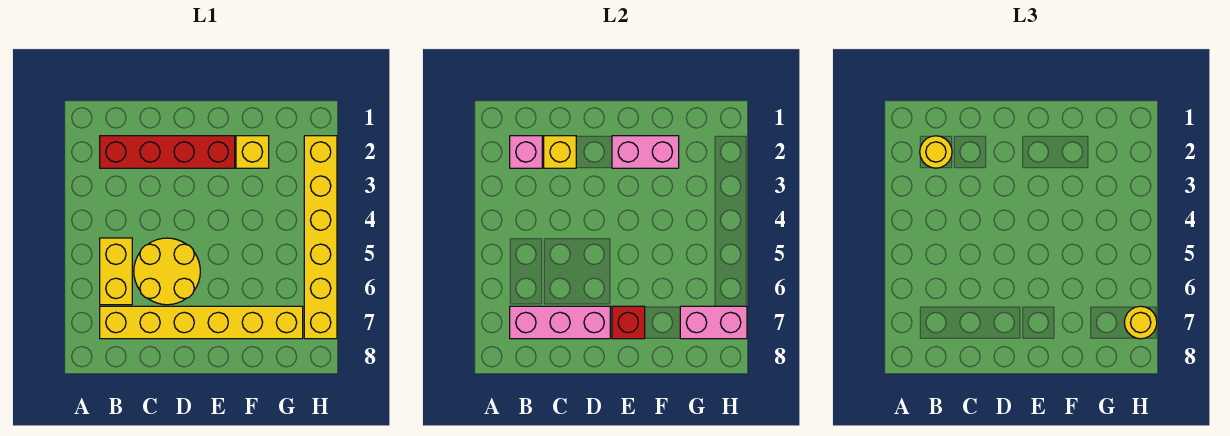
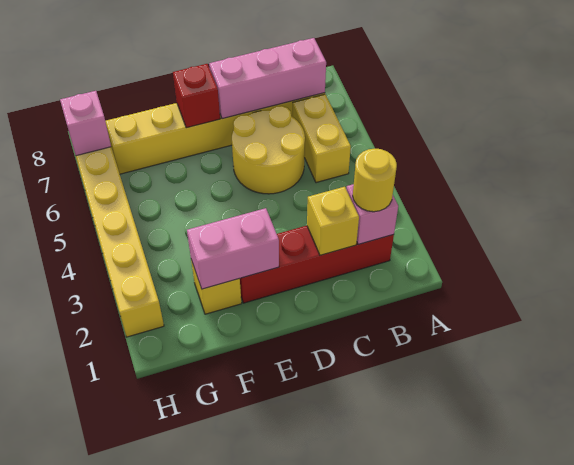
pink brick G7:H7 level 2 -> pink brick H7 level 2
yellow round brick H7 level 3 -> none

